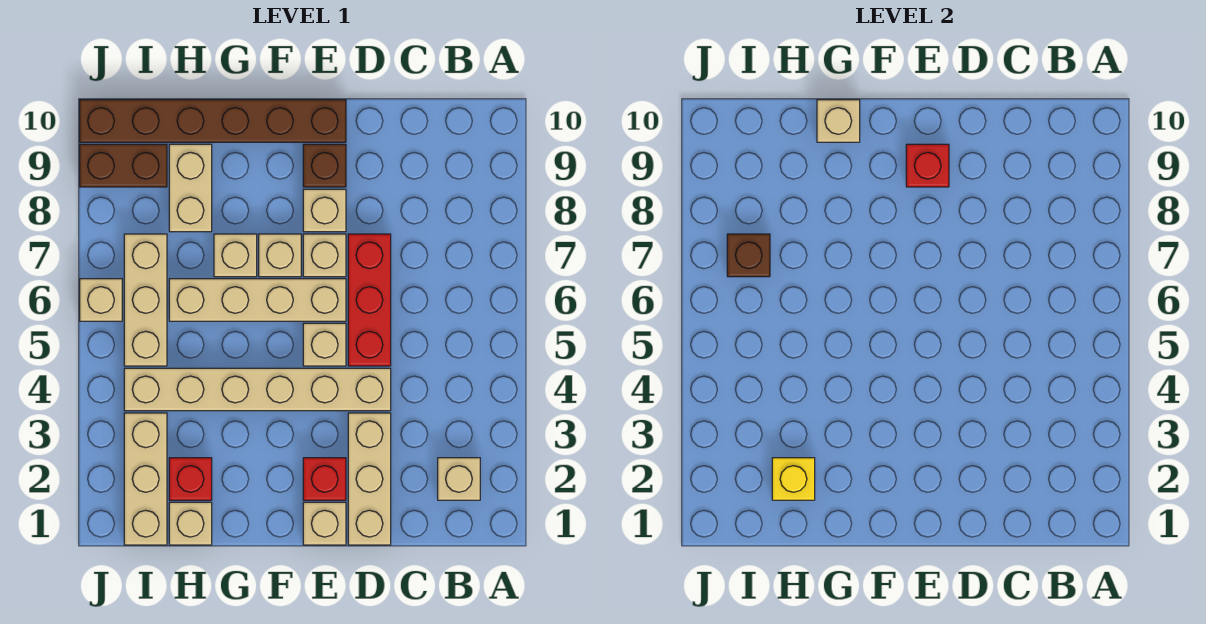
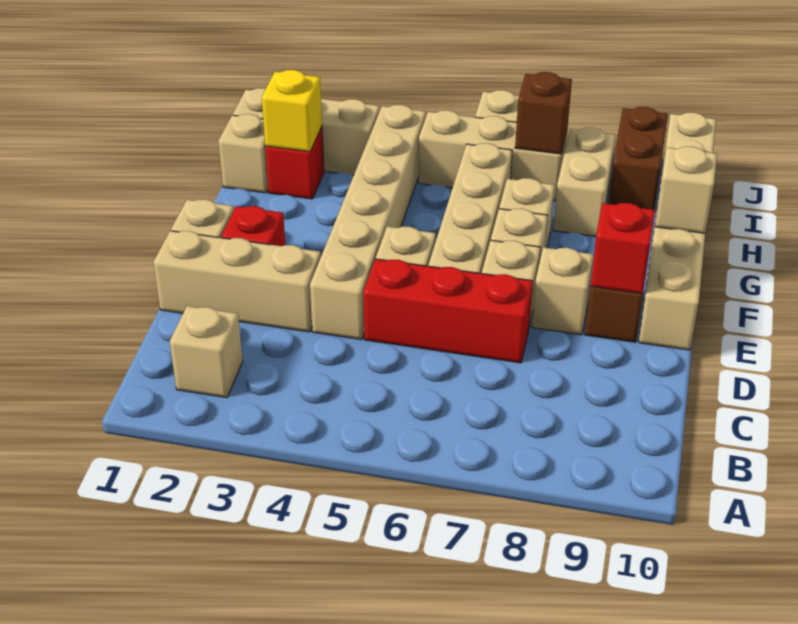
brown brick E10:J10 level 1 -> tan brick E10:J10 level 1
tan brick H8:H9 level 1 -> tan brick H8:I8 level 1

